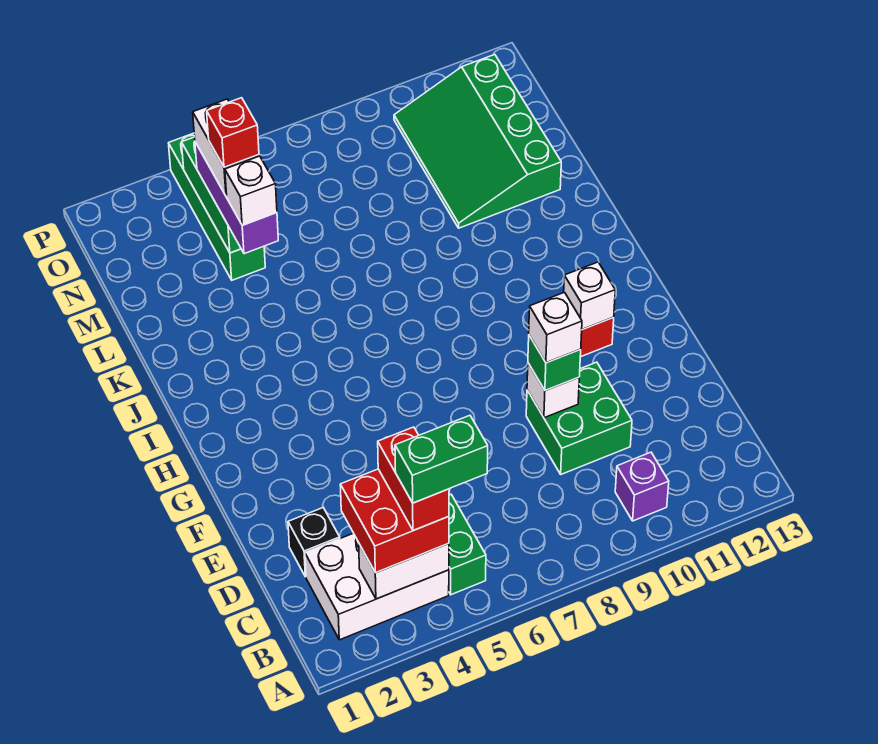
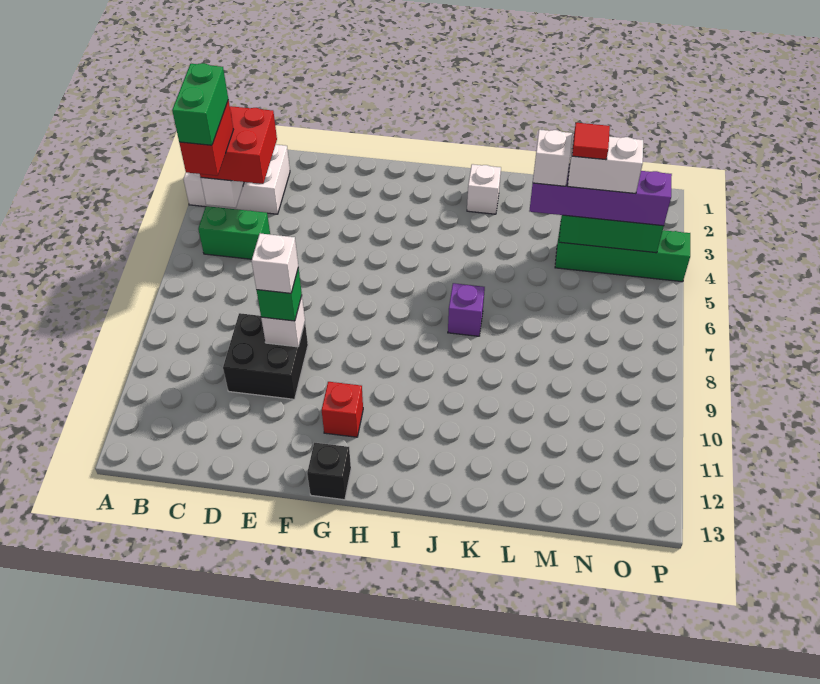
white brick B2:C4 level 1 -> white brick A2:C3 level 1
red brick B4:C4 level 4 -> red brick B4:B5 level 4
purple brick B10 level 1 -> purple brick J7 level 1
black brick D2 level 1 -> black brick G13 level 1
green brick D9:E10 level 1 -> black brick D9:E10 level 1
white brick G11 level 2 -> white brick J2 level 1
purple brick L4:N4 level 3 -> purple brick L4:O4 level 3
green slope L10:O12 level 1 top 12 -> none
red brick M4 level 5 -> red tile M4 level 5

